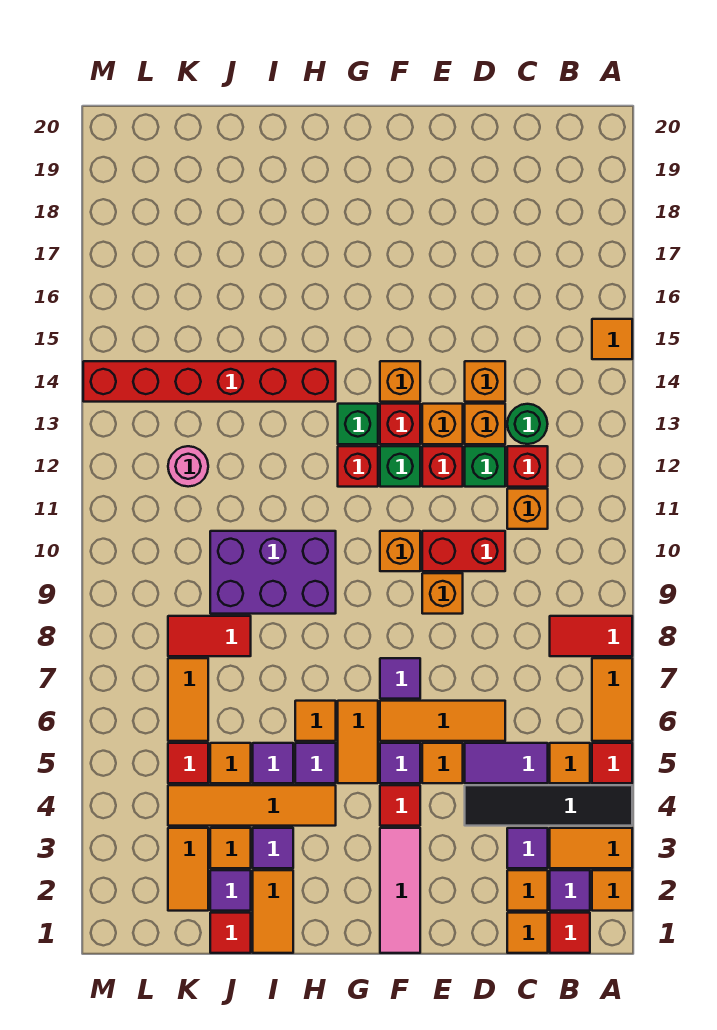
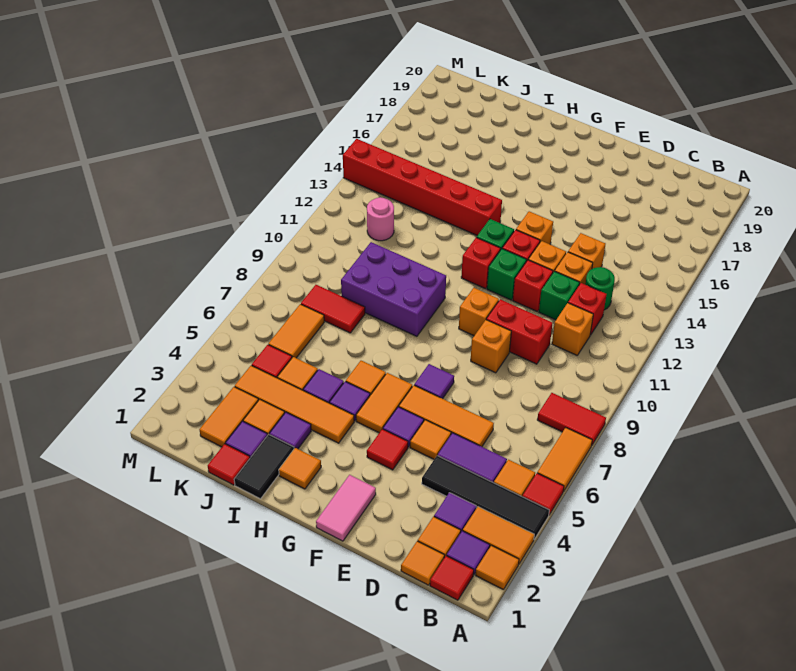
orange tile A15 level 1 -> orange tile H2 level 1
pink tile F1:F3 level 1 -> pink tile F1:F2 level 1
orange tile I1:I2 level 1 -> black tile I1:I2 level 1

